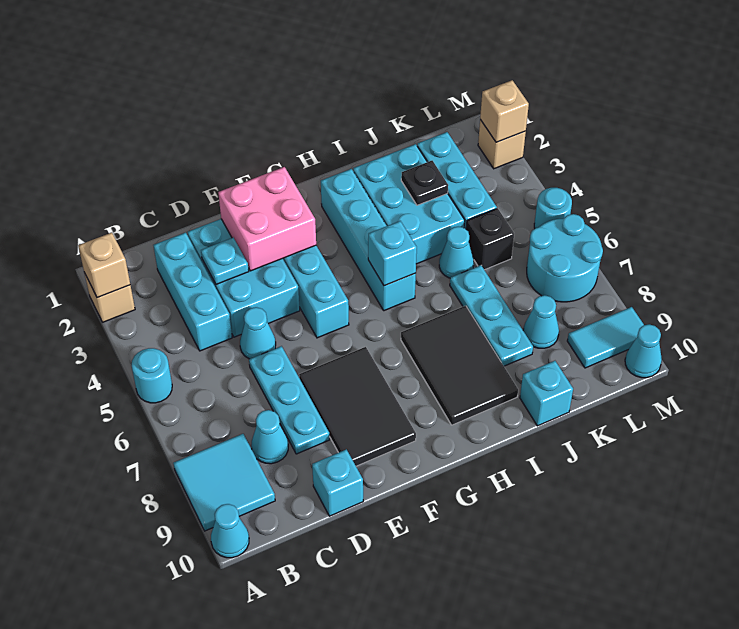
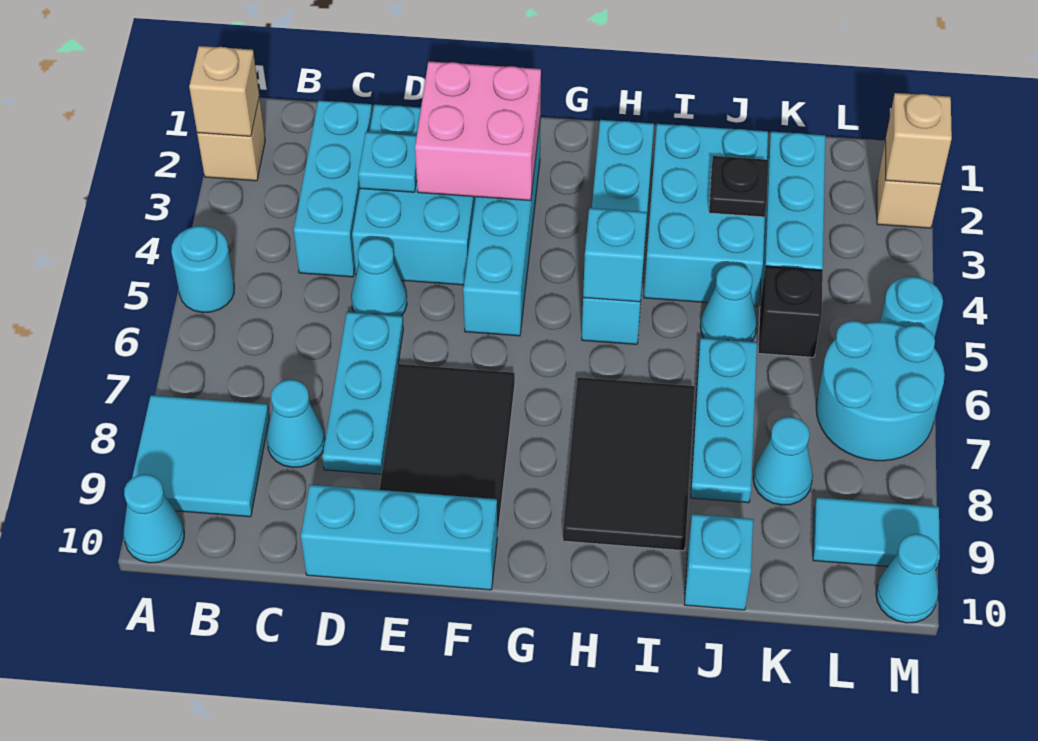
cyan brick D10 level 1 -> cyan brick D10:F10 level 1

